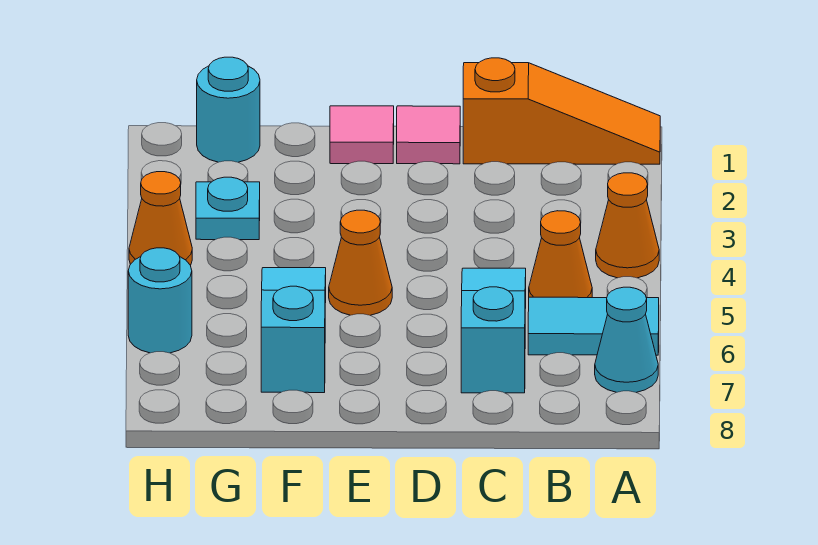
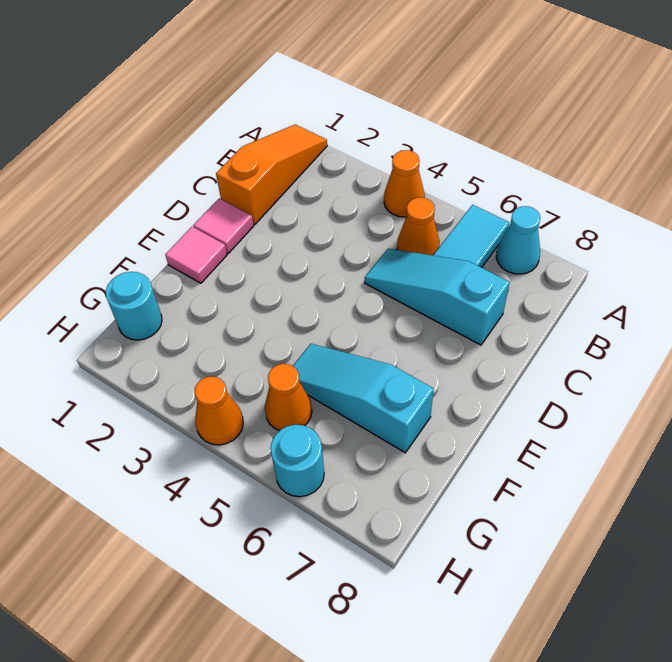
orange cone E5 level 1 -> orange cone G5 level 1
cyan plate G3 level 1 -> none

